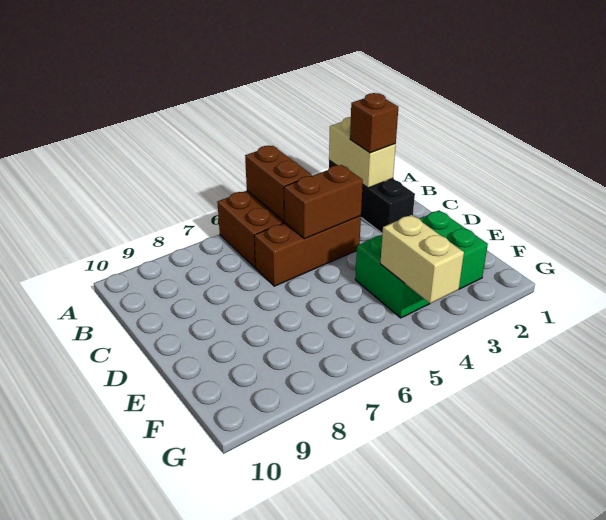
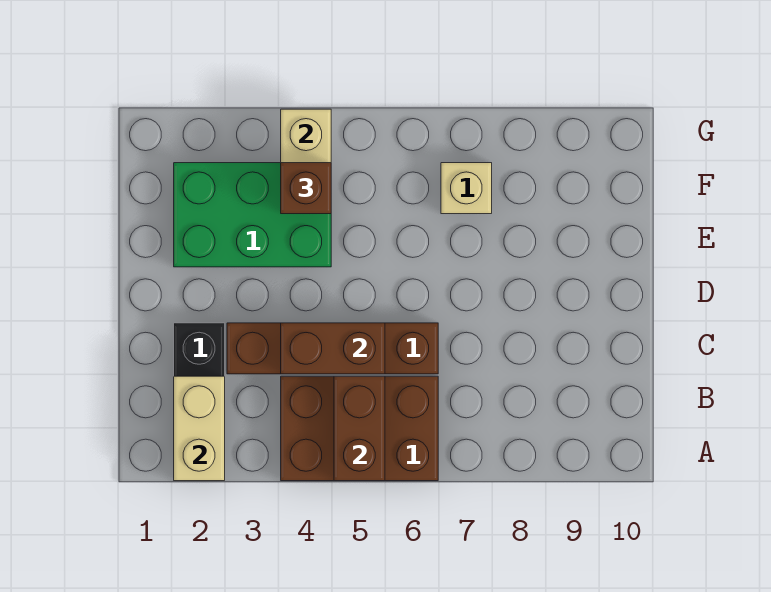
brown brick B2 level 3 -> brown brick F4 level 3
brown brick C4:C6 level 1 -> brown brick C3:C6 level 1
none -> tan brick F7 level 1

